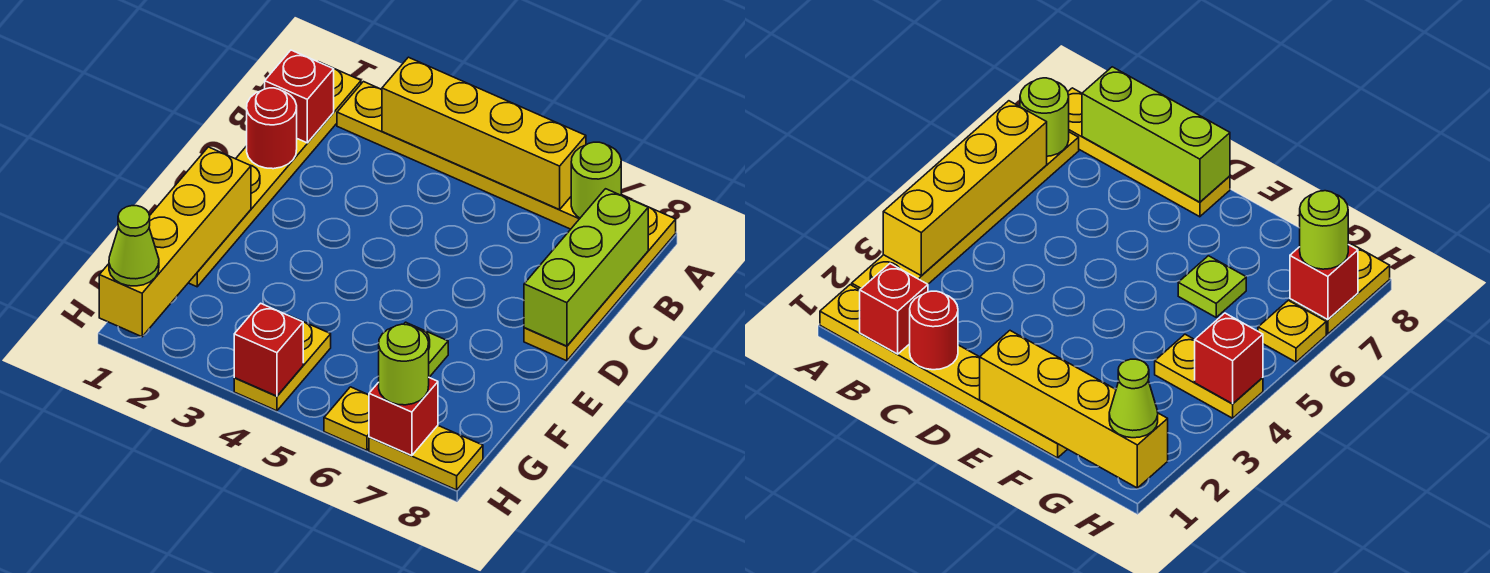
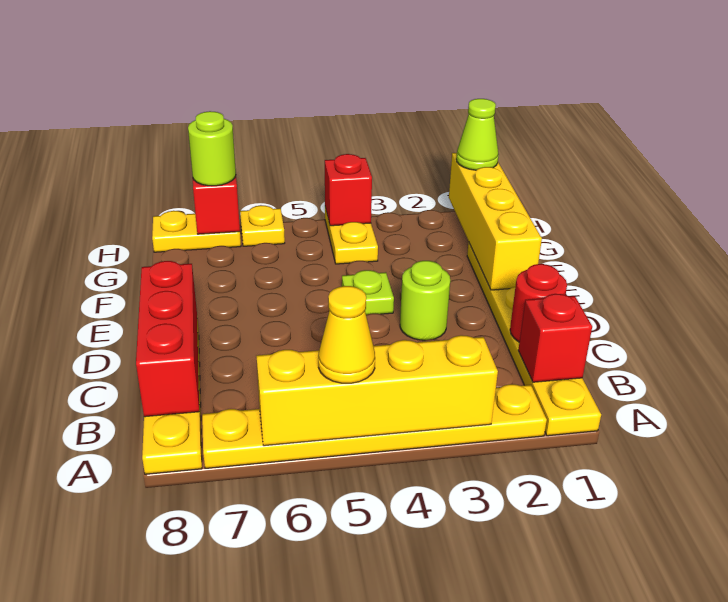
none -> yellow cone A5 level 3
lime round brick A7 level 2 -> lime round brick D3 level 1
lime brick B8:D8 level 2 -> red brick B8:D8 level 2
lime plate F6 level 1 -> lime plate E4 level 1

